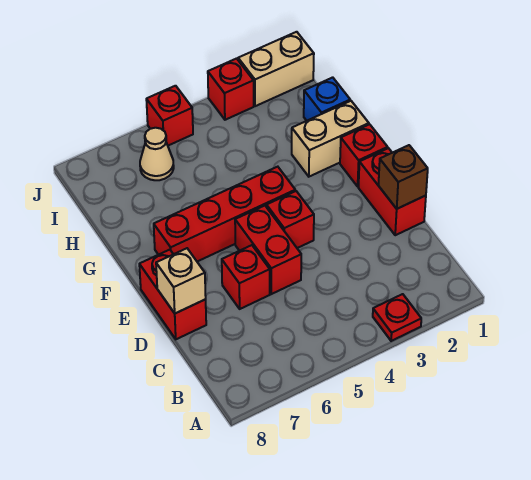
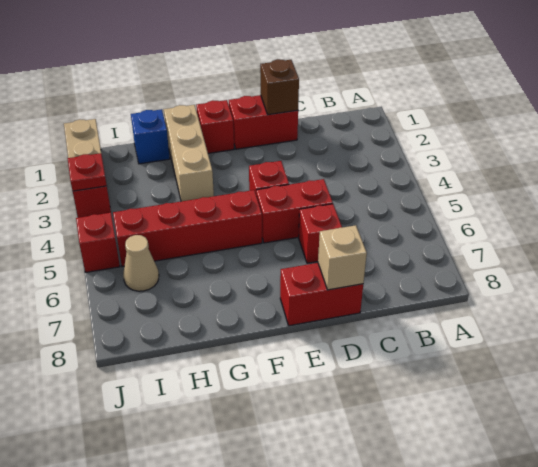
red plate A3 level 1 -> red plate J3 level 2
red brick F4:F7 level 1 -> red brick F5:I5 level 1
tan brick G1:G2 level 1 -> tan brick G1:G3 level 1

